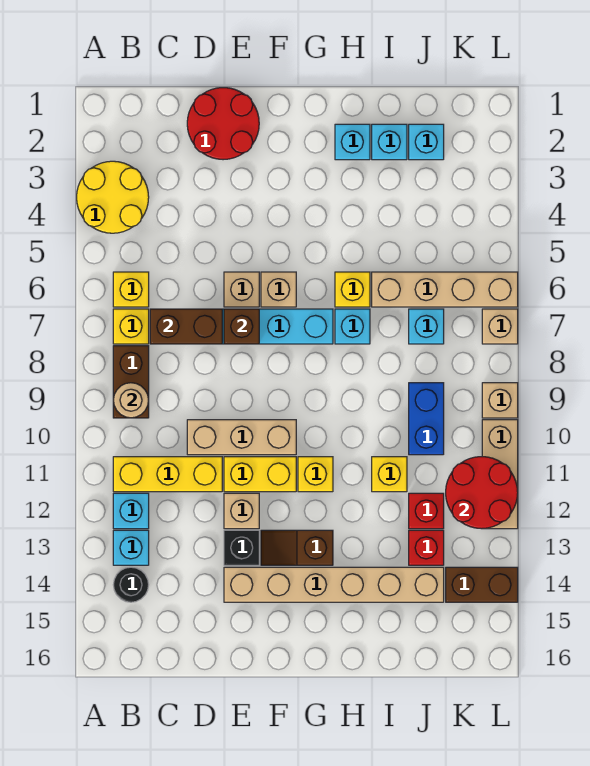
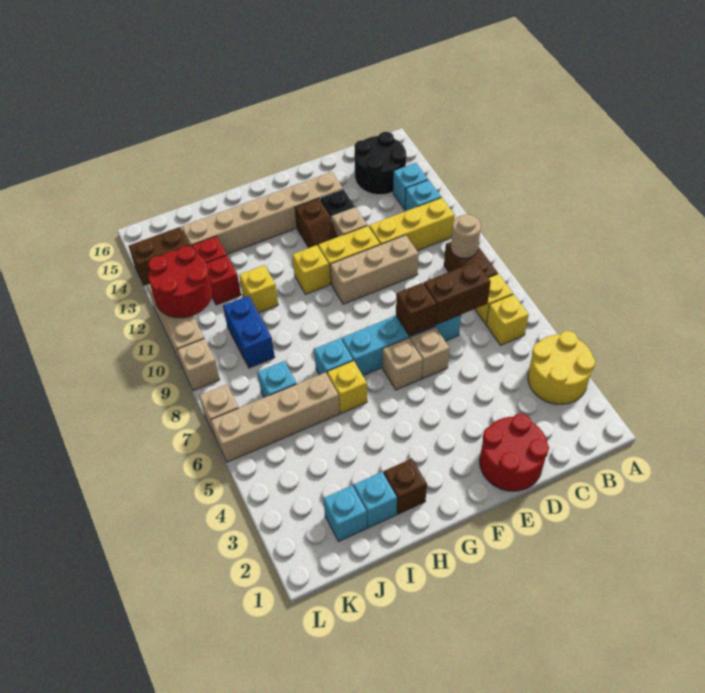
black round brick B14 level 1 -> black round brick B14:C15 level 1
brown slope F13:G13 level 1 top G -> brown slope F12:F13 level 1 top 13
cyan brick H2 level 1 -> brown brick H2 level 1

